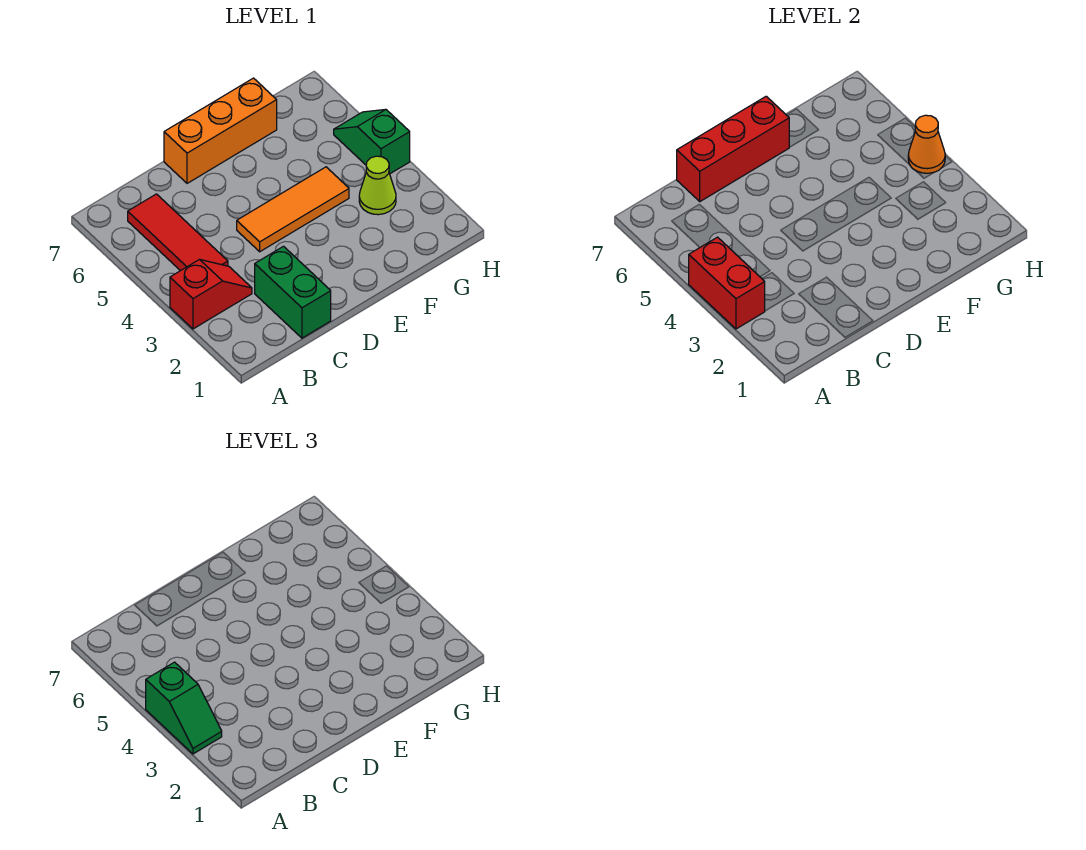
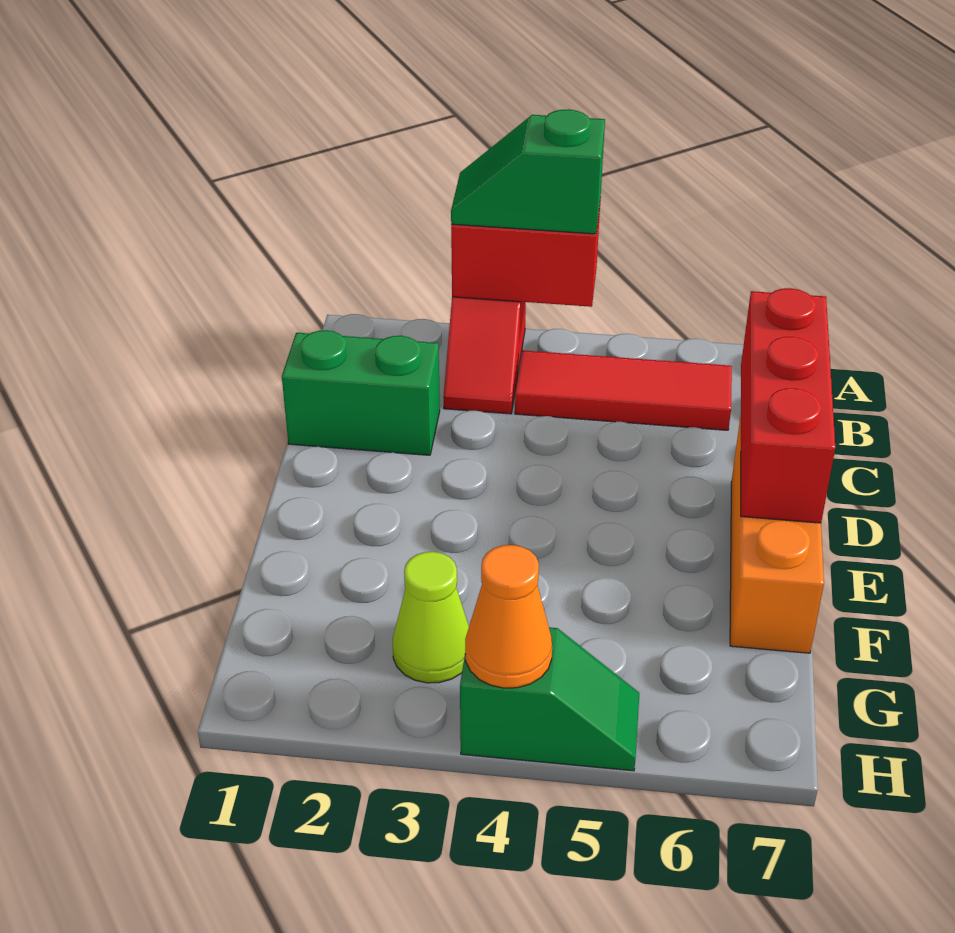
orange tile D4:F4 level 1 -> none

